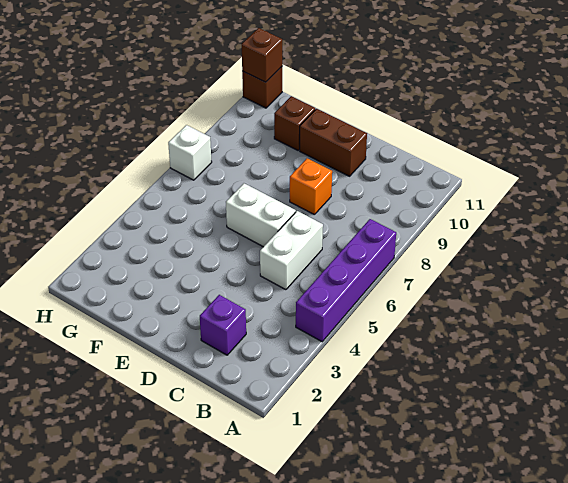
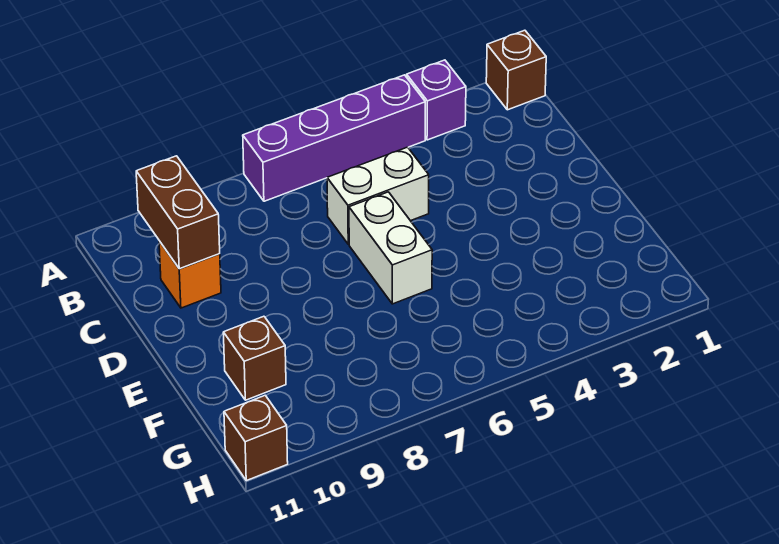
purple brick C2 level 1 -> purple brick A3 level 1
orange brick D8 level 1 -> orange brick C10 level 1
brown brick D10:E10 level 1 -> brown brick B10:C10 level 2
white brick H7 level 1 -> none
brown brick H11 level 2 -> brown brick A1 level 1

